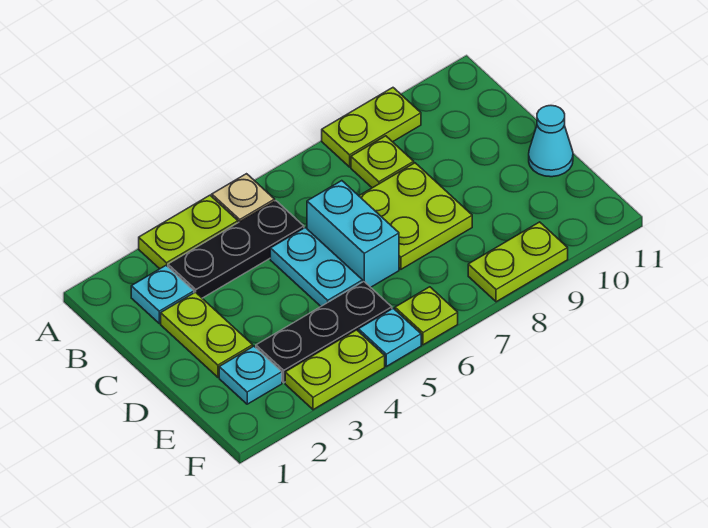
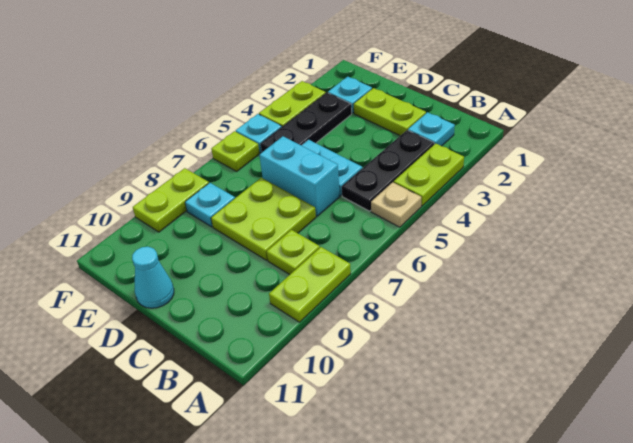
none -> cyan plate E8 level 1

